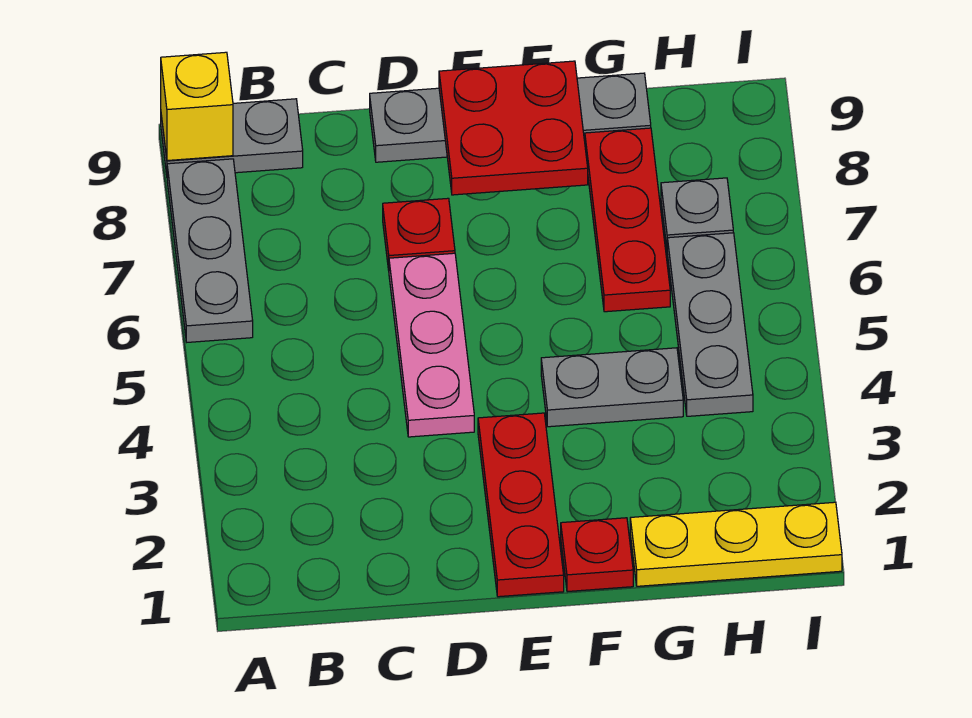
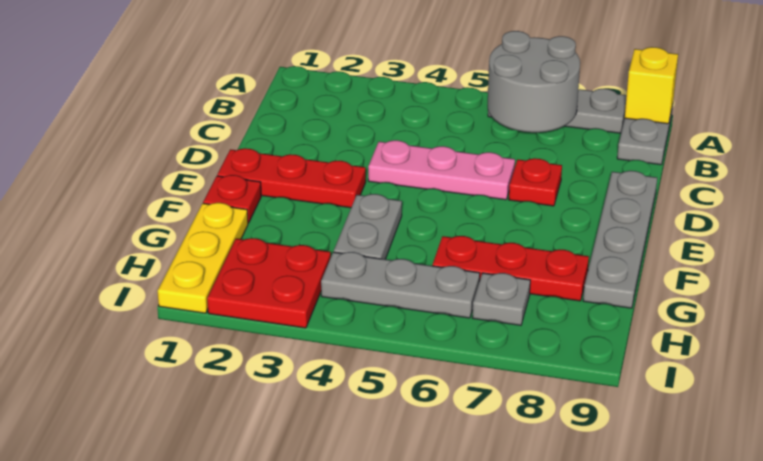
none -> grey round brick A6:B7 level 2
red plate E8:F9 level 2 -> red plate H2:I3 level 1

